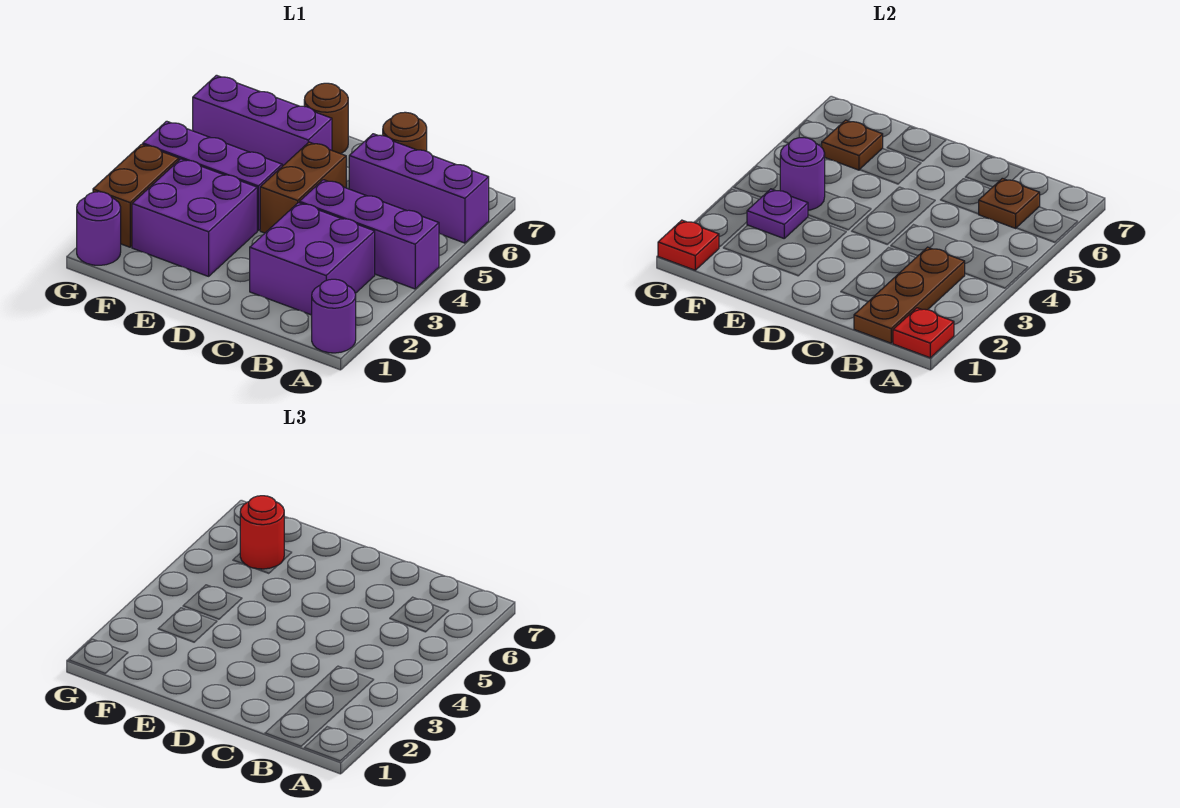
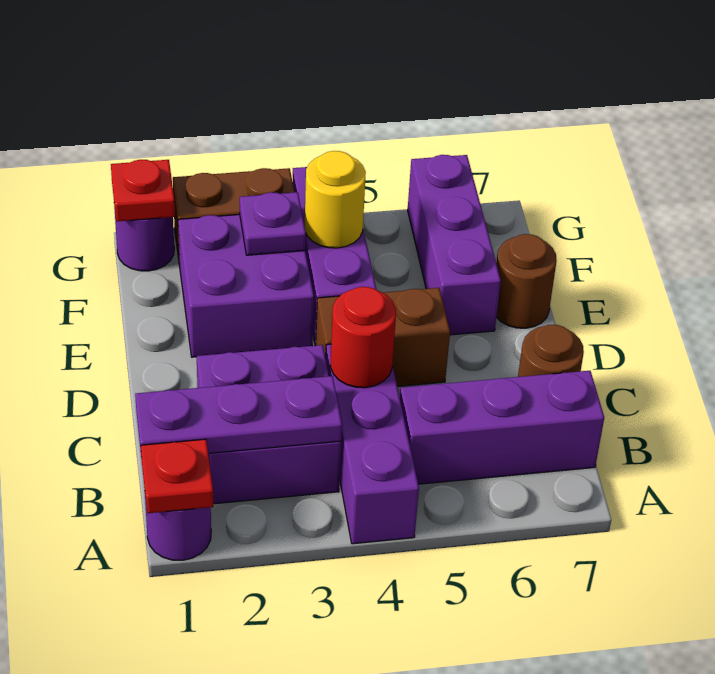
purple brick A6:C6 level 1 -> purple brick B5:B7 level 1
brown plate B1:B3 level 2 -> purple plate B1:B3 level 2
brown plate B6 level 2 -> none
purple round brick F4 level 2 -> yellow round brick F4 level 2
brown plate F6 level 2 -> none
red round brick F6 level 3 -> red round brick C4 level 2

